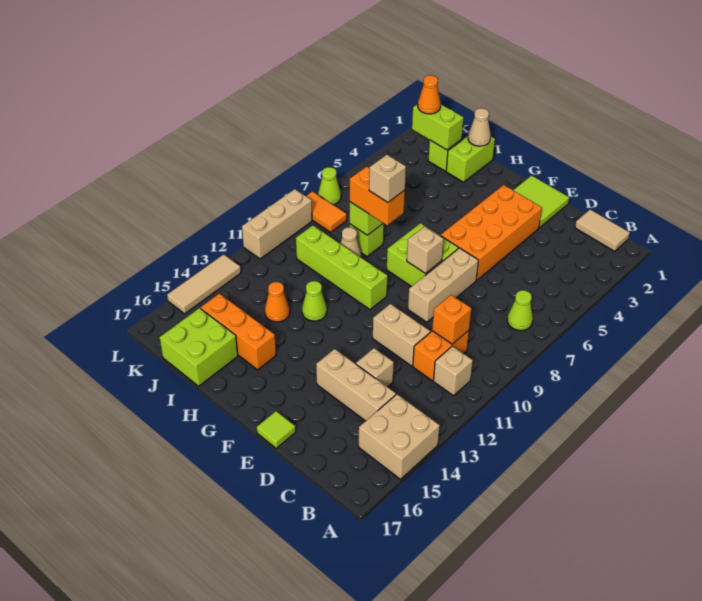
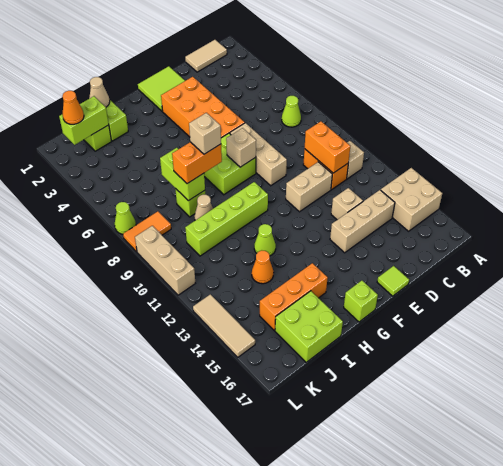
orange brick C10 level 2 -> orange brick C10:C11 level 2
none -> lime brick G17 level 1

